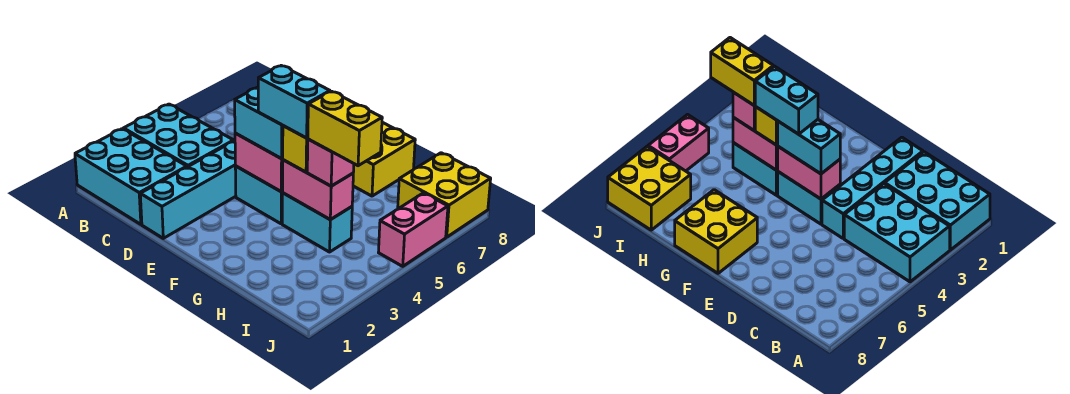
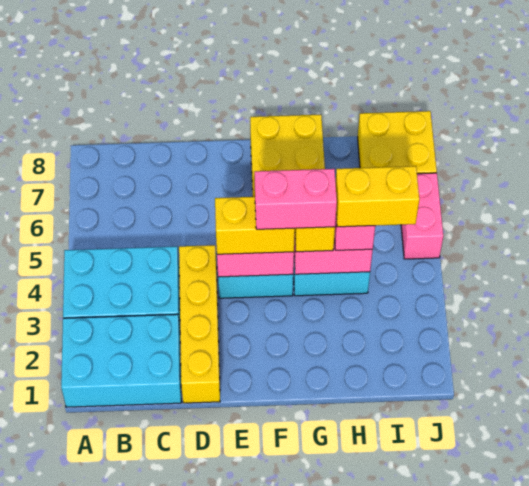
cyan brick D1:D4 level 1 -> yellow brick D1:D4 level 1
cyan brick E4:F4 level 3 -> yellow brick E4:F4 level 3
cyan brick F4:G4 level 4 -> pink brick F4:G4 level 4

